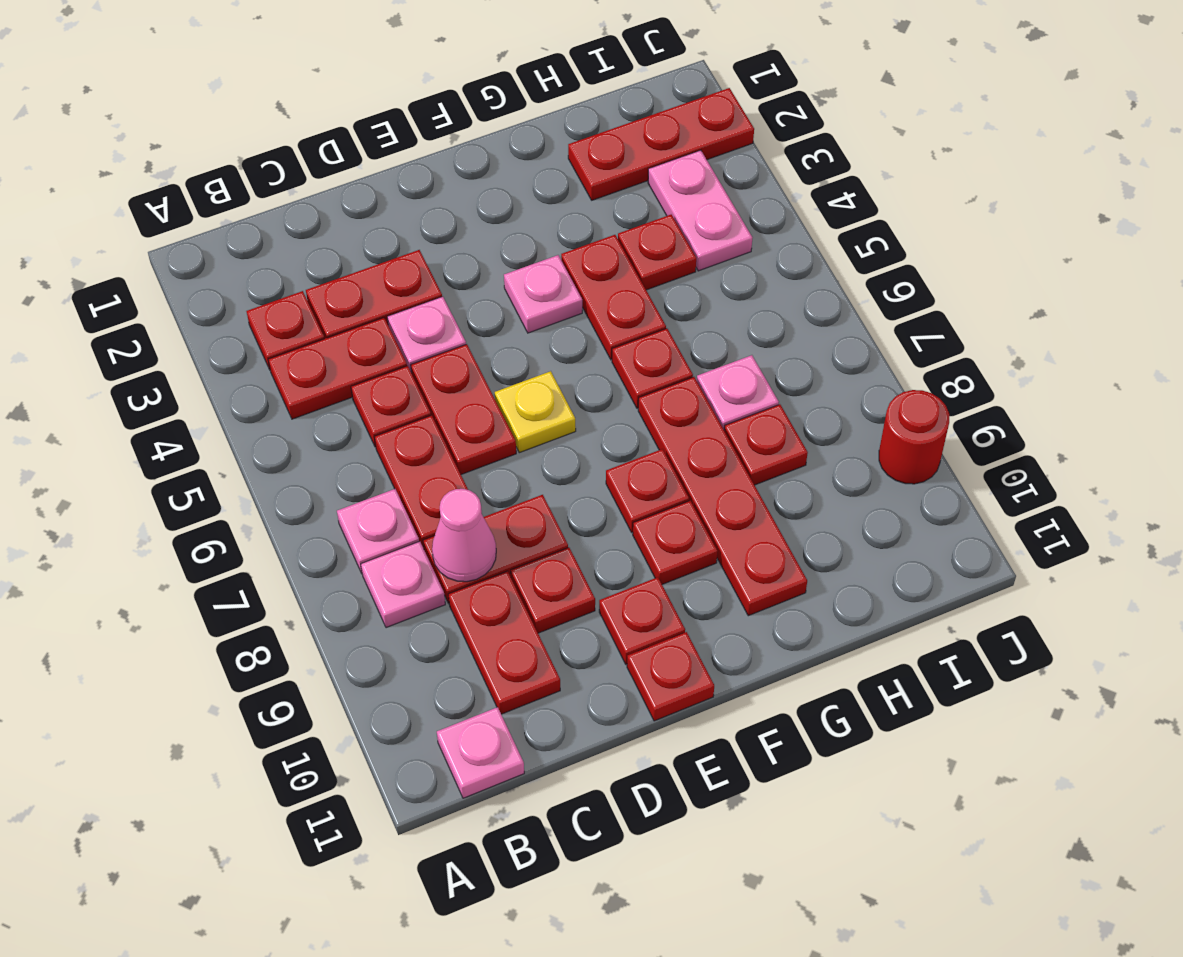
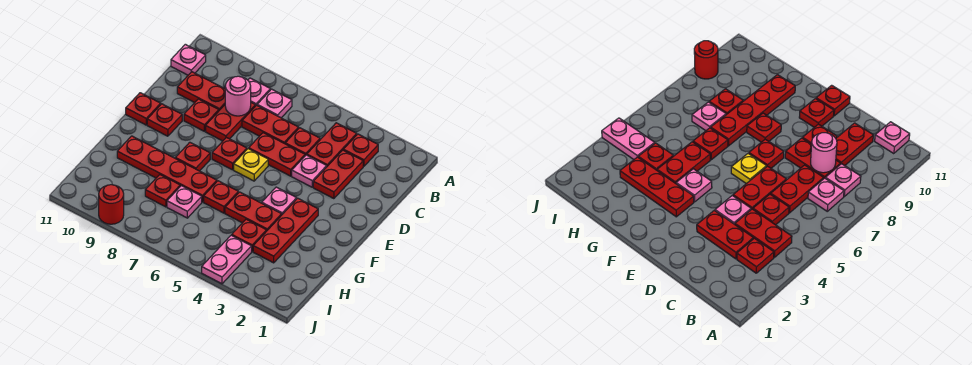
pink cone C8 level 2 -> pink round brick C8 level 2
red plate F9 level 1 -> red plate E7 level 1
red plate H2:J2 level 1 -> red plate F3:H3 level 1
pink plate I3:I4 level 1 -> pink plate I4:J4 level 1

